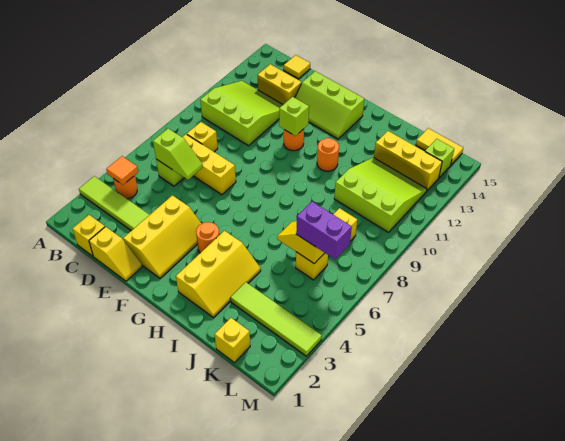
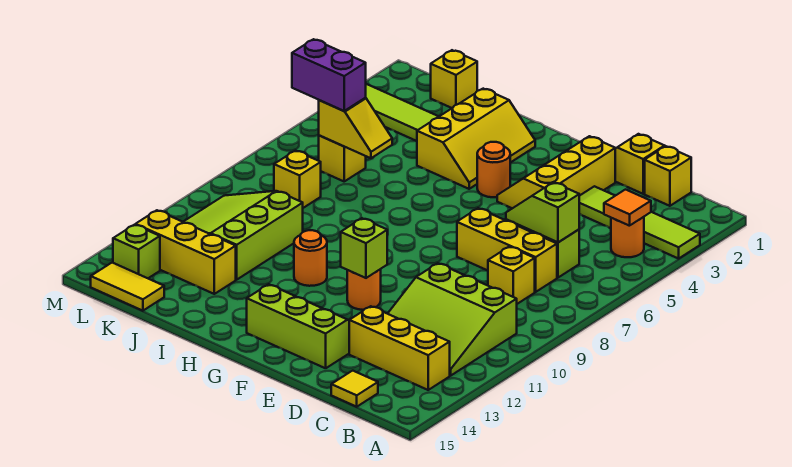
yellow brick C13:D13 level 1 -> yellow brick B13:D13 level 1
yellow slope H2:I4 level 1 top H -> yellow slope H2:I4 level 1 top I
lime slope J10:L12 level 1 top 10 -> lime slope J10:L12 level 1 top J

